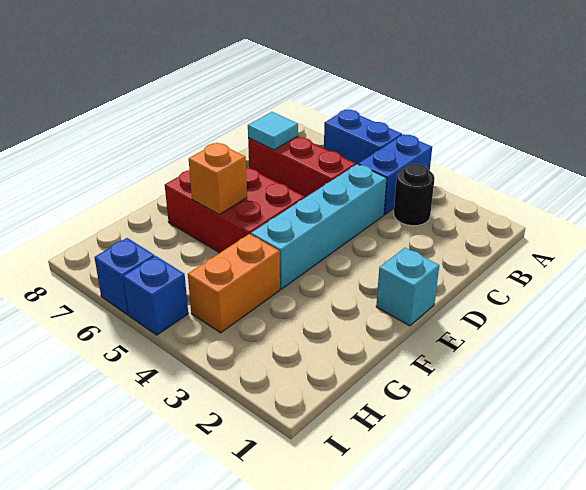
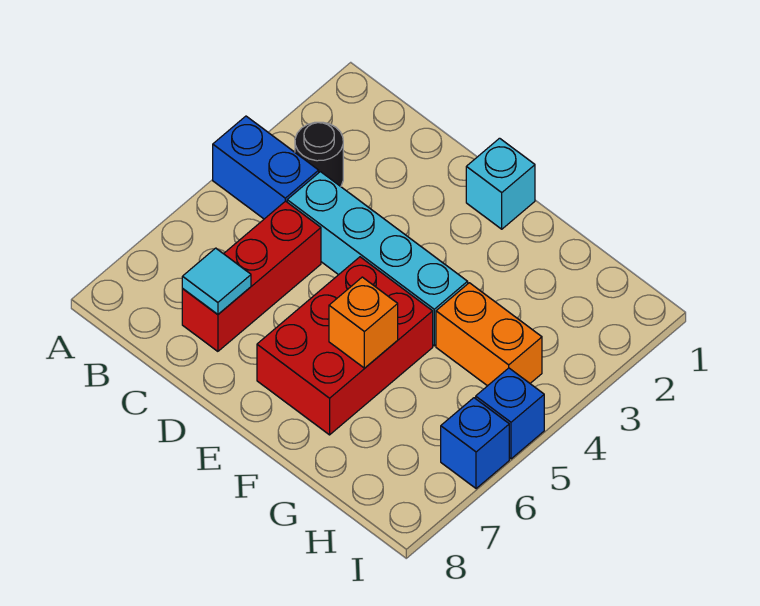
blue brick A5:A6 level 1 -> none

